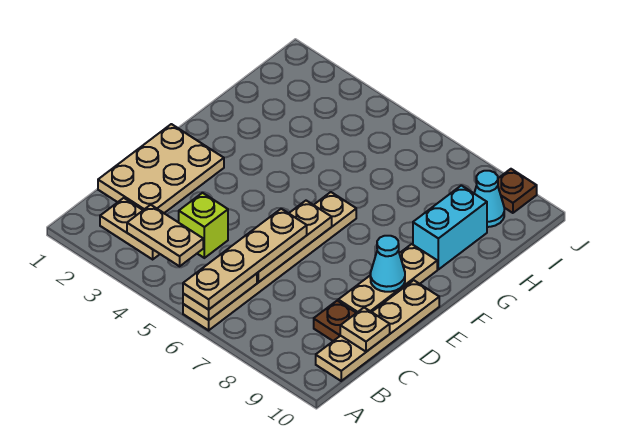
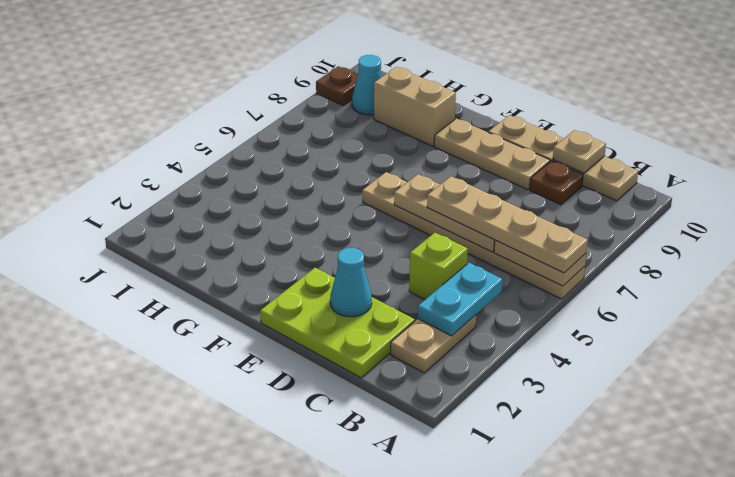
tan plate B3:B4 level 2 -> cyan plate B3:B4 level 2
tan plate C1:E2 level 1 -> lime plate C1:E2 level 1
cyan cone E9 level 2 -> cyan cone D2 level 2
cyan brick G9:H9 level 1 -> tan brick G9:H9 level 1

